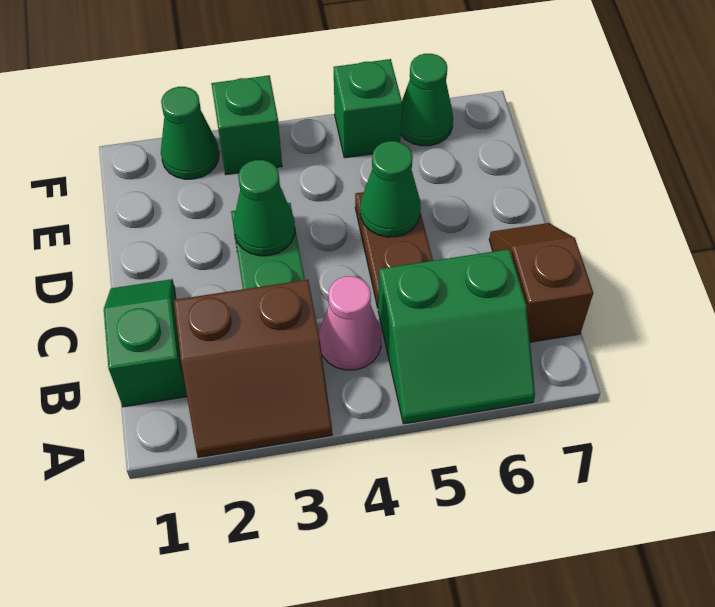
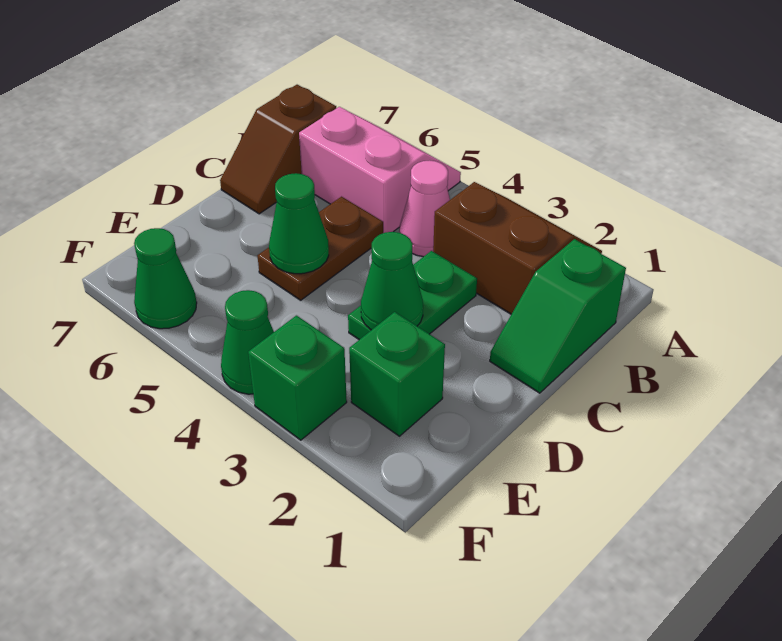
green slope A5:B6 level 1 top B -> pink slope A5:B6 level 1 top B
green cone F2 level 1 -> green cone F4 level 1
green brick F5 level 1 -> green brick E2 level 1

